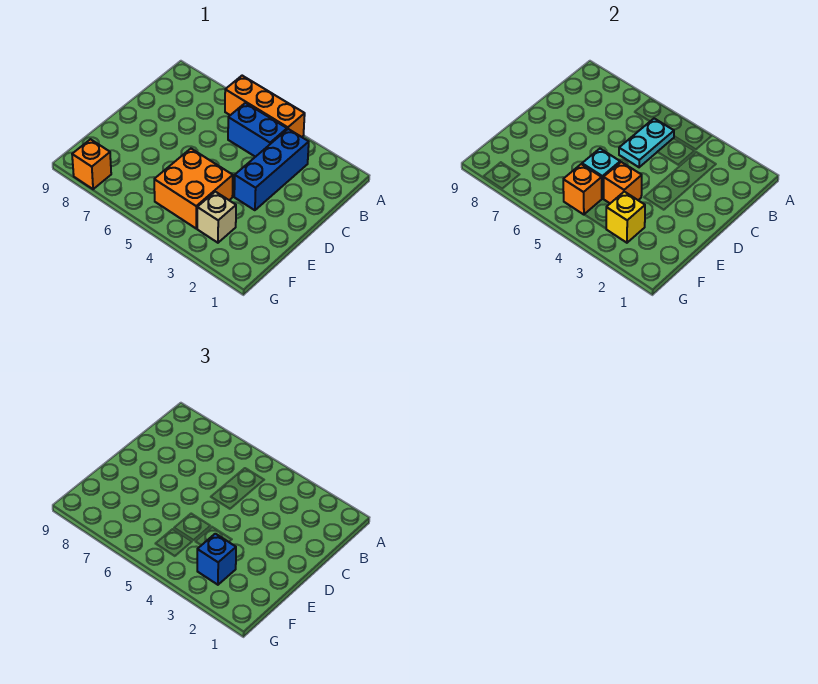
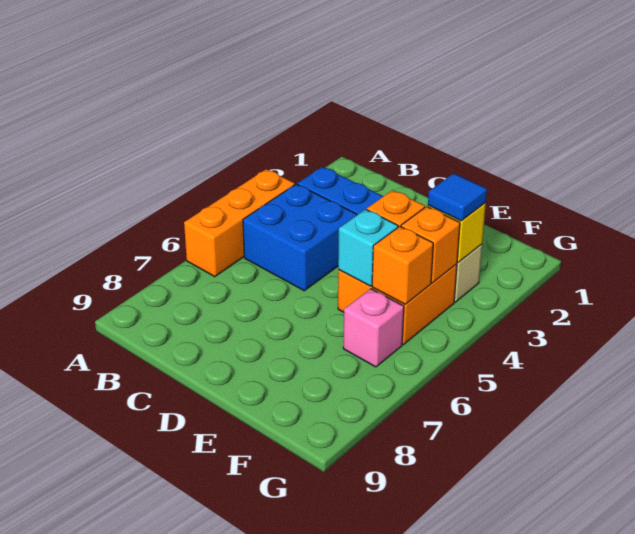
blue brick B4:B5 level 1 -> blue brick B4:C5 level 1
cyan plate B5:C5 level 2 -> none
blue brick F3 level 3 -> blue tile F3 level 3
none -> pink brick F6 level 1
orange brick G8 level 1 -> orange brick F4 level 2

